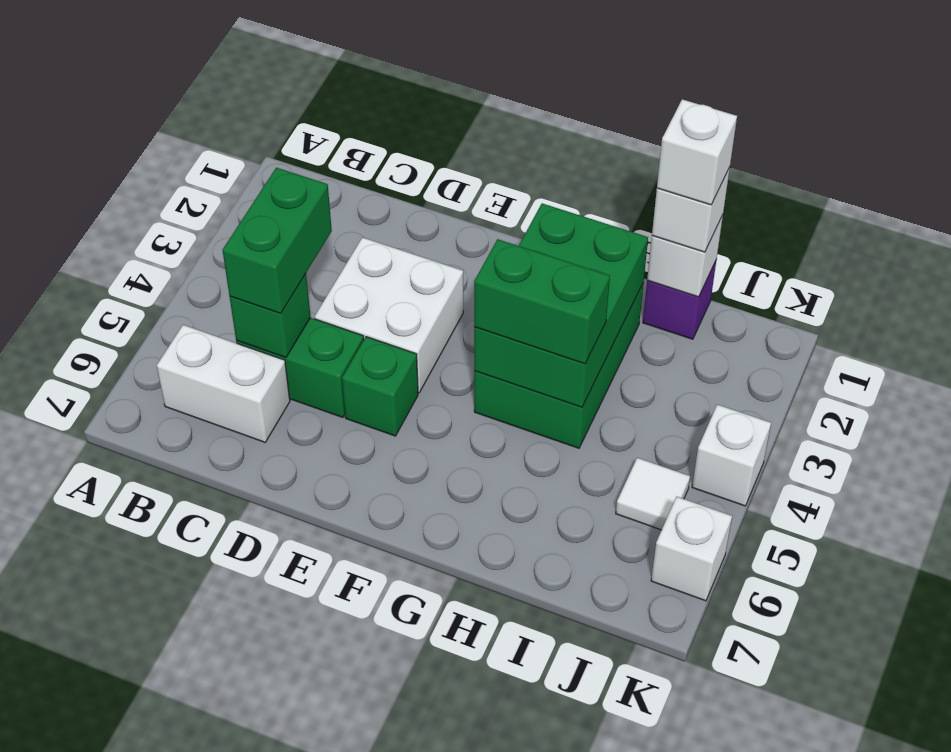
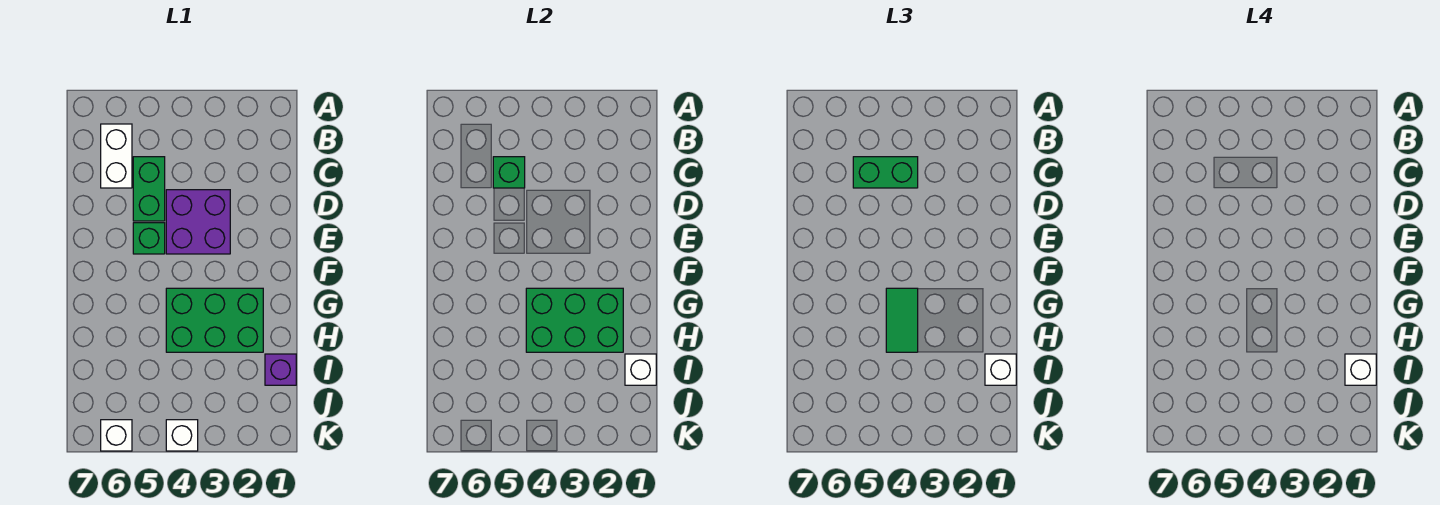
white brick D3:E4 level 1 -> purple brick D3:E4 level 1
green brick G4:H4 level 3 -> green tile G4:H4 level 3
white tile J5 level 1 -> none

